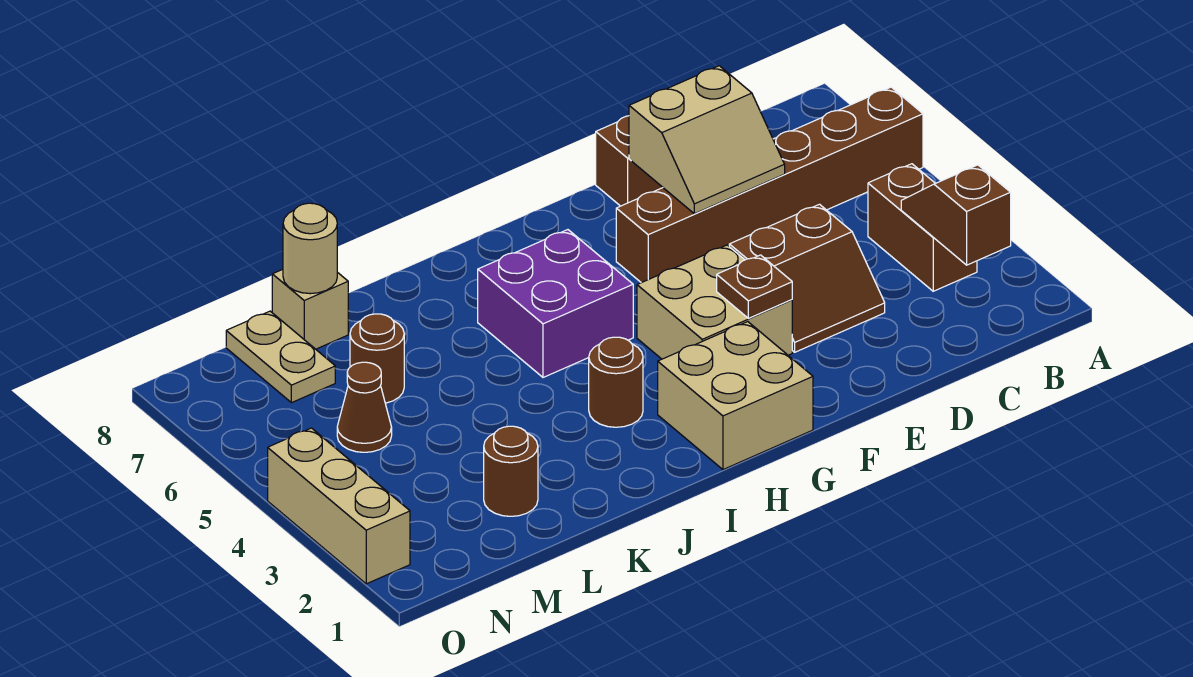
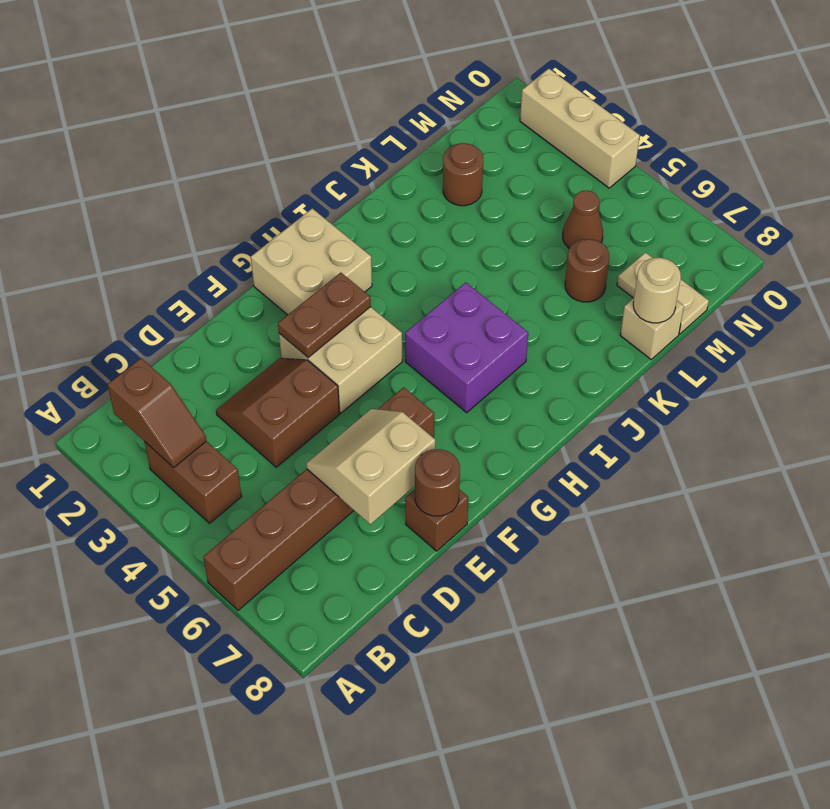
brown plate F3 level 2 -> brown plate F3:G3 level 2
brown round brick I3 level 1 -> brown round brick E8 level 2

